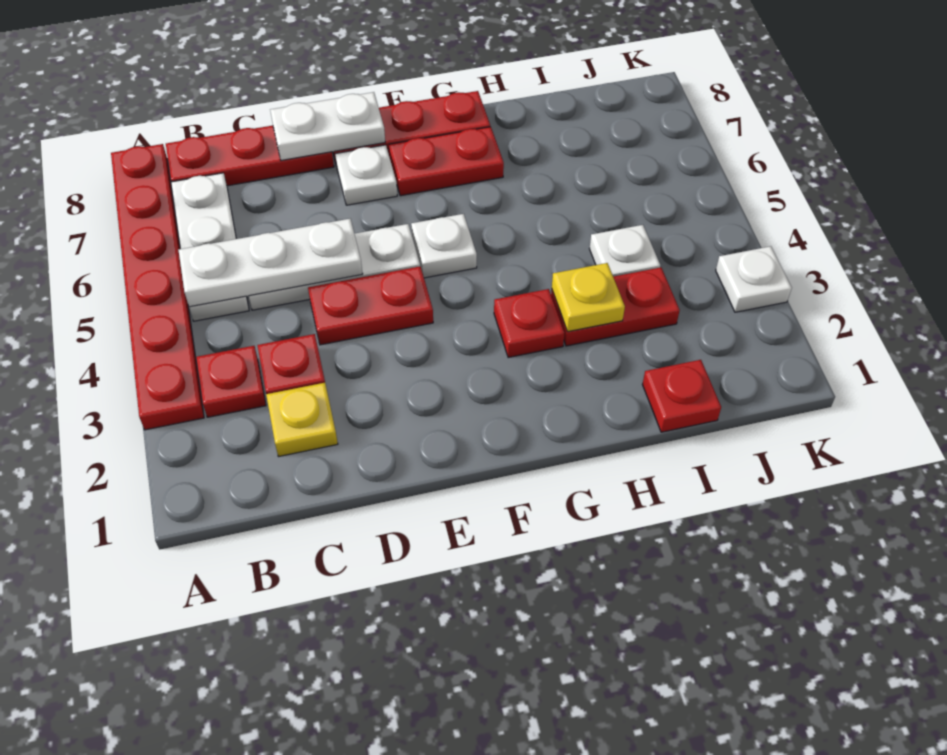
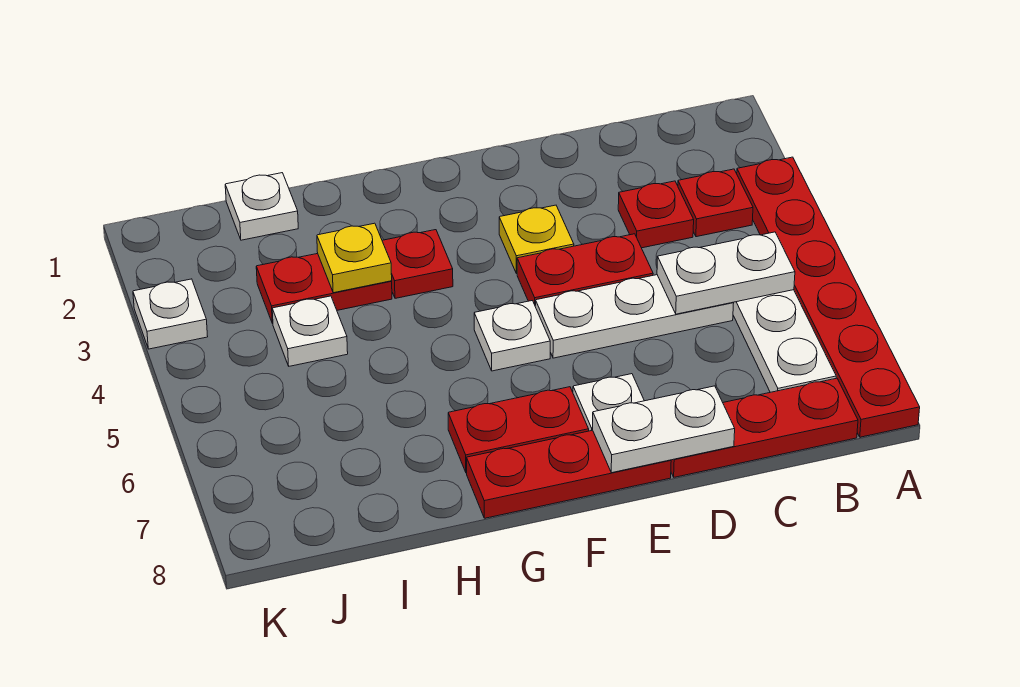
white plate B5:D5 level 2 -> white plate B5:C5 level 2
yellow plate C2 level 1 -> yellow plate E3 level 1
red plate I1 level 1 -> white plate I1 level 1

